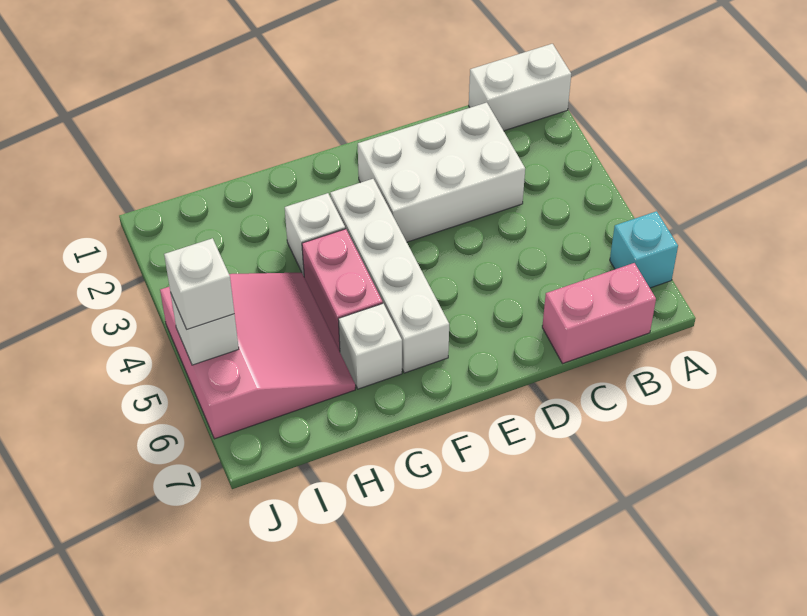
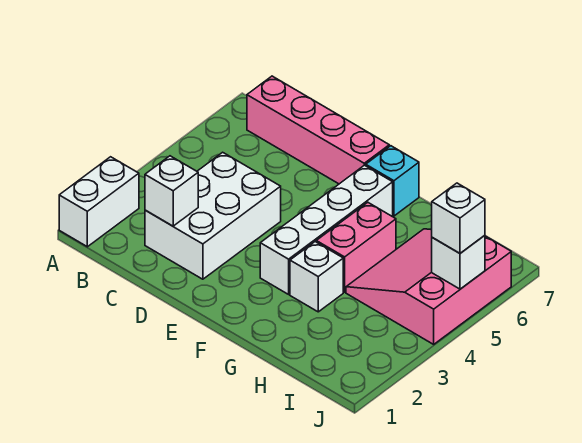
white brick A1:B1 level 1 -> white brick A1:A2 level 1
cyan brick A6 level 1 -> cyan brick F7 level 1
pink brick B7:C7 level 1 -> pink brick B7:E7 level 1
white brick C2:E3 level 1 -> white brick C2:D4 level 1
white brick G6 level 1 -> white brick C2 level 2

